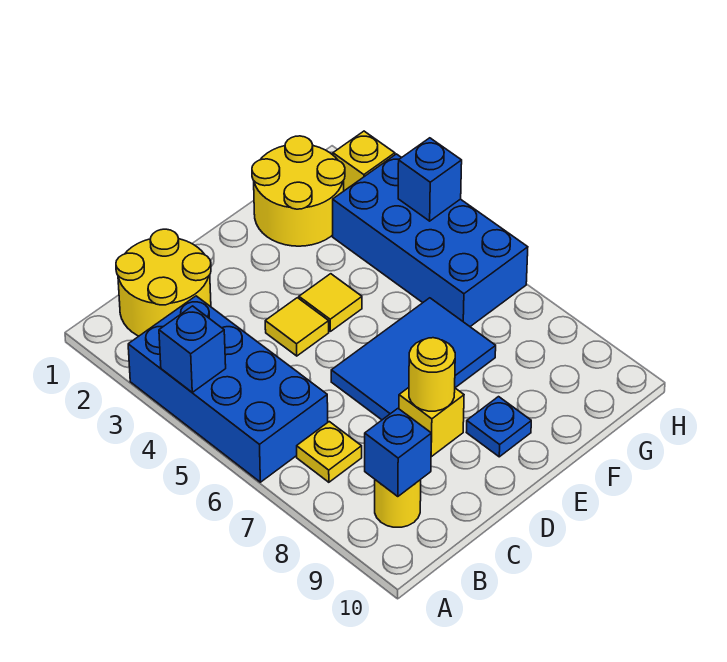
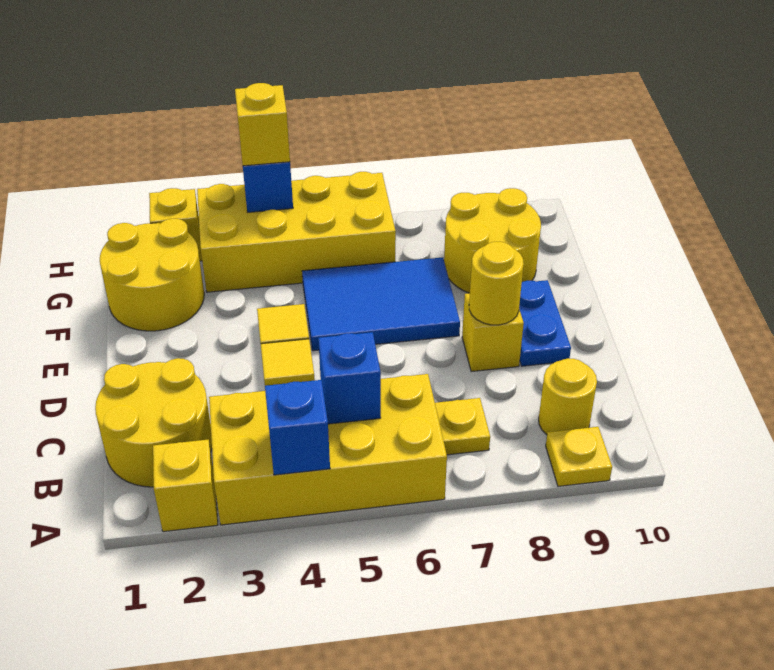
none -> yellow brick A2 level 1
blue brick A3:B6 level 1 -> yellow brick A3:B6 level 1
none -> yellow plate A9 level 1
blue brick B9 level 2 -> blue brick B5 level 2
blue tile D6:F7 level 1 -> blue tile E5:F7 level 1
blue plate E9 level 1 -> blue plate D9:E9 level 1
none -> yellow round brick F8:G9 level 1
blue brick G3:H6 level 1 -> yellow brick G3:H6 level 1
none -> yellow brick H4 level 3

